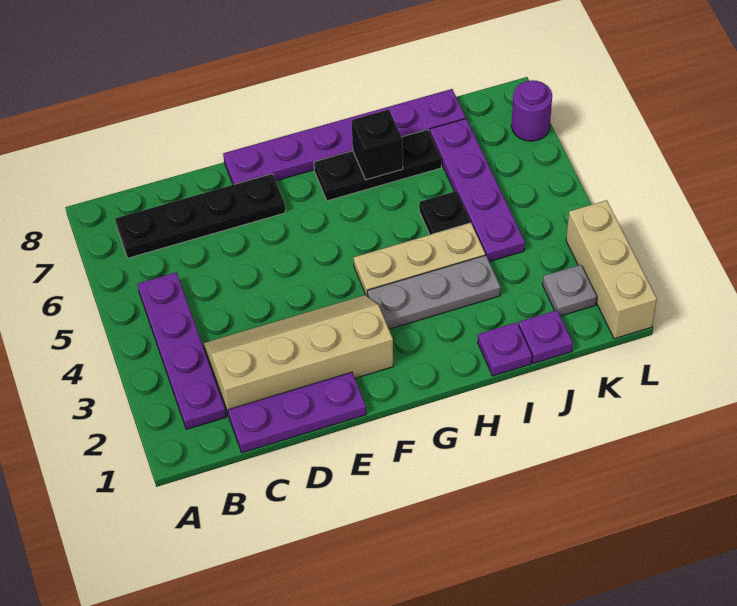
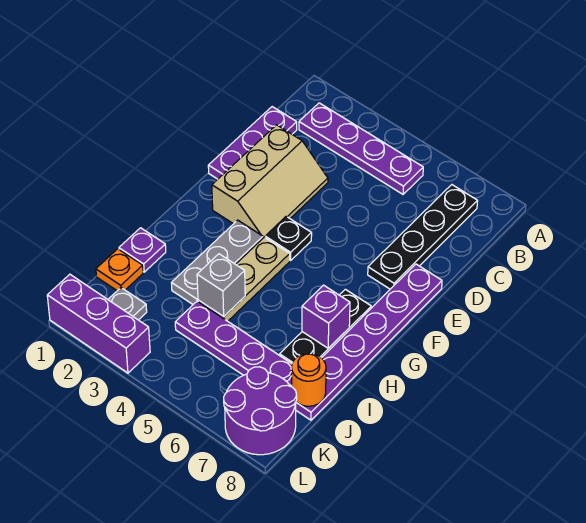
tan slope C2:F3 level 1 top 2 -> tan slope D2:F3 level 1 top 2
black brick H7 level 2 -> purple brick H7 level 2
none -> grey brick I4 level 2
black plate I5 level 1 -> black plate F4 level 1
purple plate J1 level 1 -> orange plate J1 level 1
none -> orange round brick J8 level 2
tan brick L1:L3 level 1 -> purple brick L1:L3 level 1
purple round brick L7 level 1 -> purple round brick K7:L8 level 1

